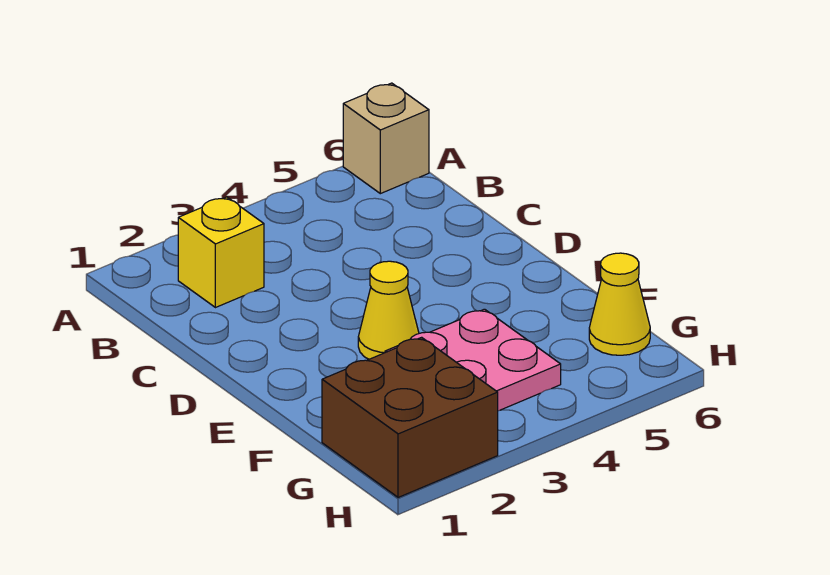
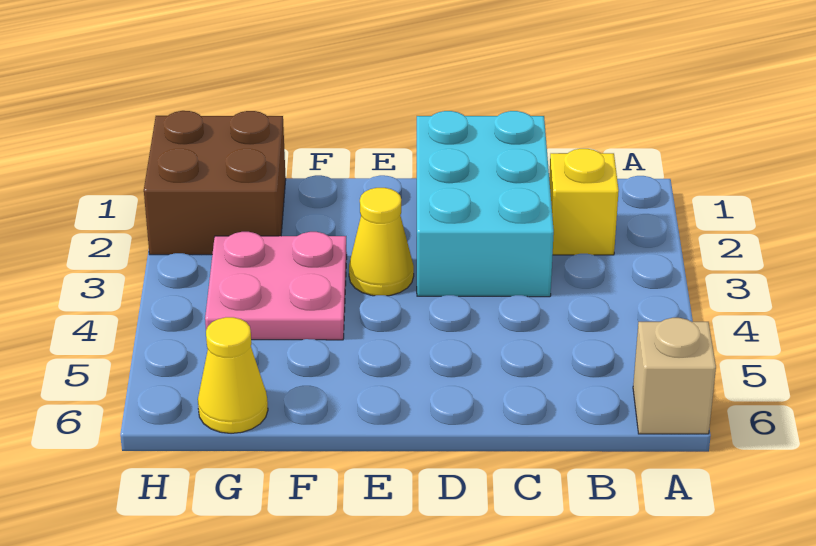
none -> cyan brick C1:D3 level 1

